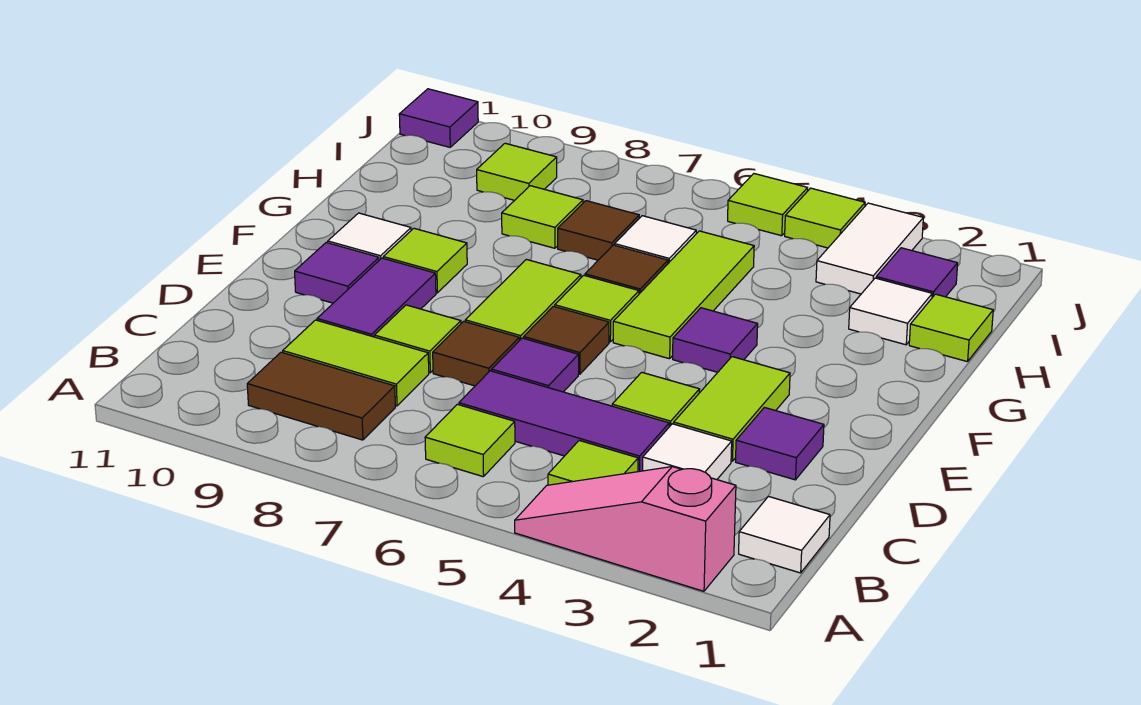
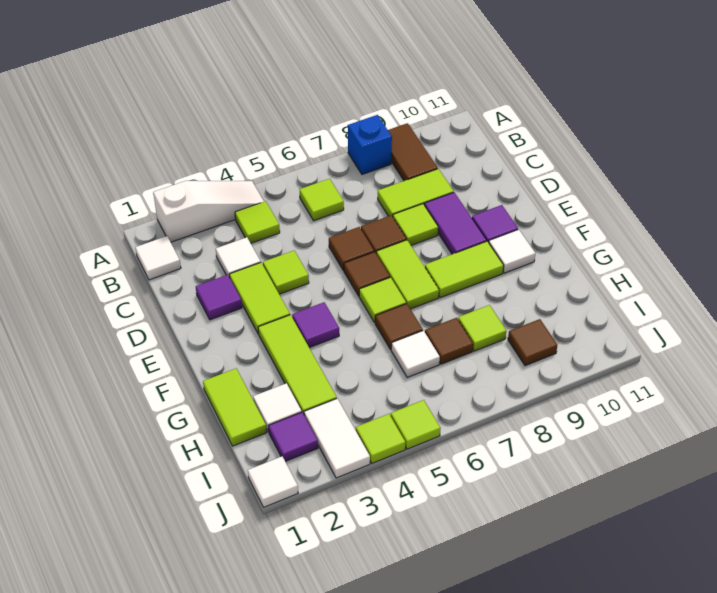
pink slope A2:A4 level 1 top 2 -> white slope A2:A4 level 1 top 2
none -> blue brick A8 level 1
brown tile B8:B9 level 1 -> brown tile A9:B9 level 1
purple tile C4:C6 level 1 -> none
purple tile D6 level 1 -> brown tile D6 level 1
lime tile F5:H5 level 1 -> lime tile F3:H3 level 1
lime tile F9 level 1 -> lime tile F8:F9 level 1
lime tile H1 level 1 -> lime tile G1:H1 level 1
lime tile I9 level 1 -> brown tile I9 level 1
none -> white tile J1 level 1
purple tile J11 level 1 -> none

